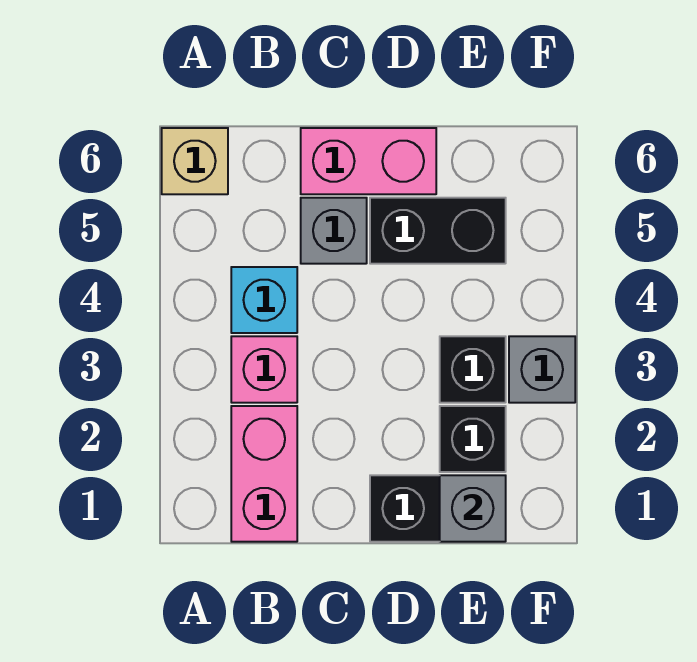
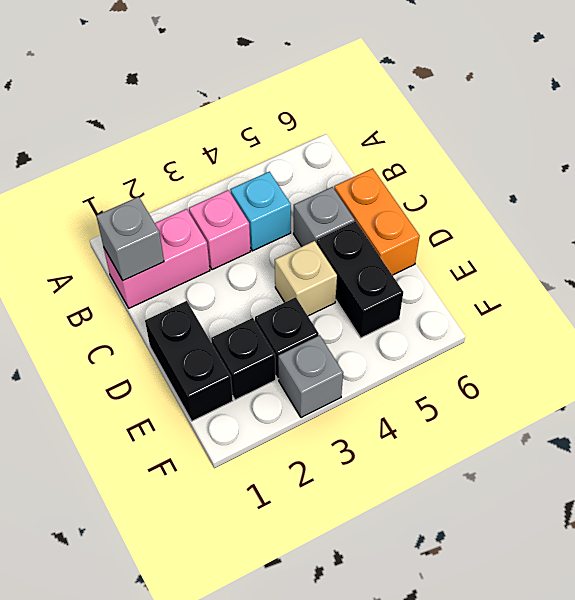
tan brick A6 level 1 -> tan brick D4 level 1
pink brick C6:D6 level 1 -> orange brick C6:D6 level 1
grey brick E1 level 2 -> grey brick B1 level 2

